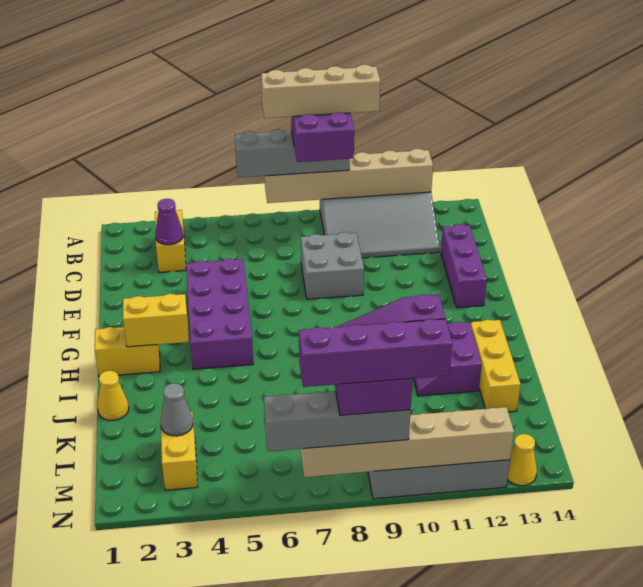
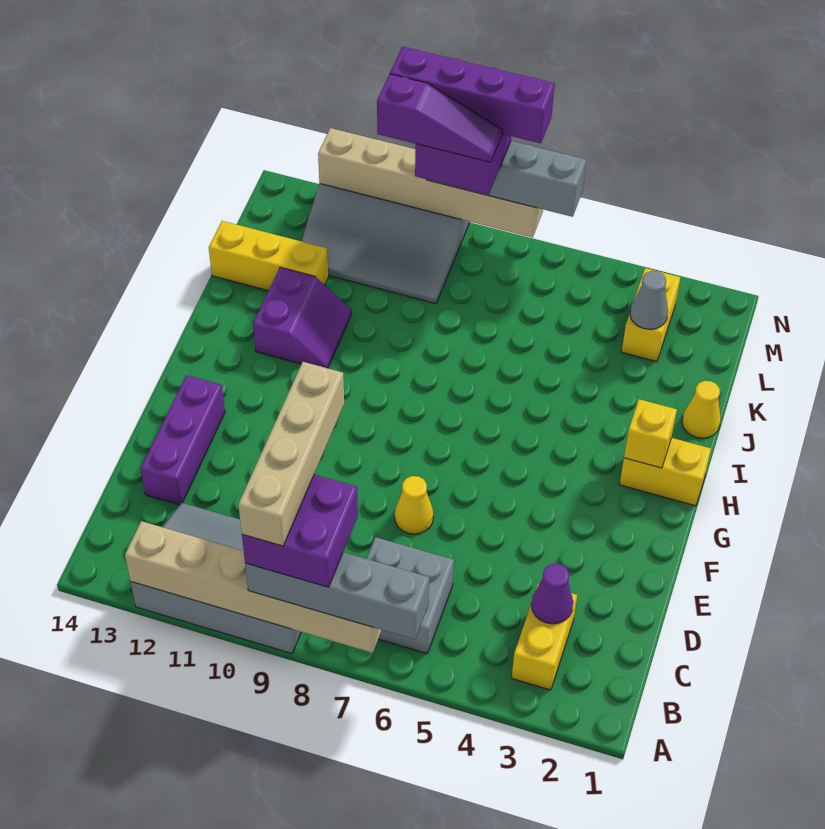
tan brick A7:A10 level 5 -> tan brick A9:D9 level 5
grey brick D8:E9 level 1 -> grey brick B6:C7 level 1
purple brick E4:H5 level 1 -> none
yellow brick H2:H3 level 2 -> yellow brick H2 level 2
yellow brick I13:K13 level 1 -> yellow brick K12:K14 level 1
yellow cone N13 level 1 -> yellow cone E7 level 1

